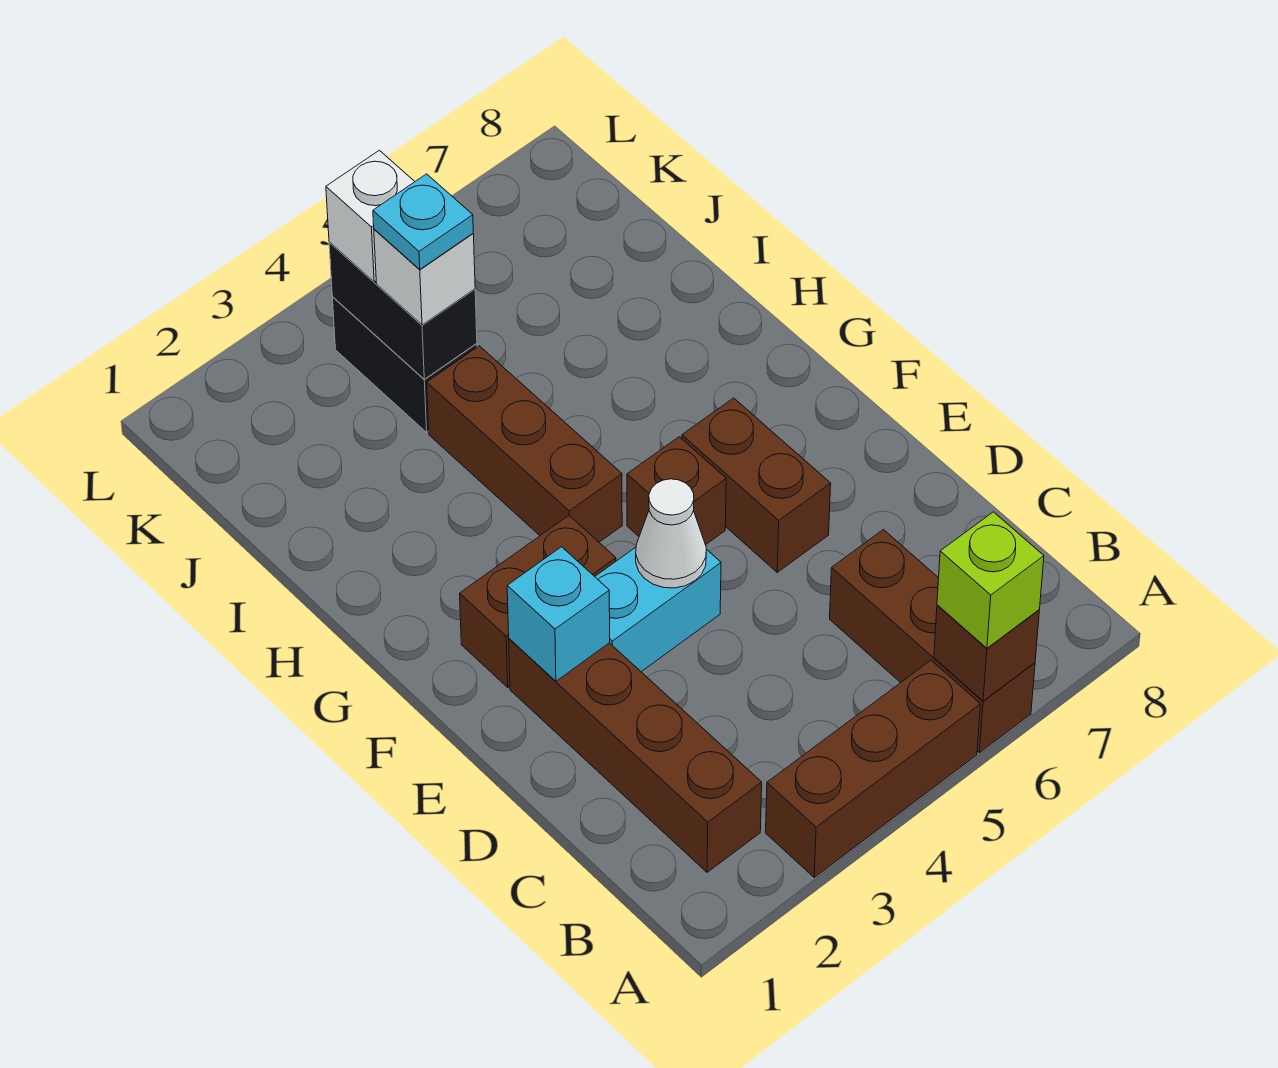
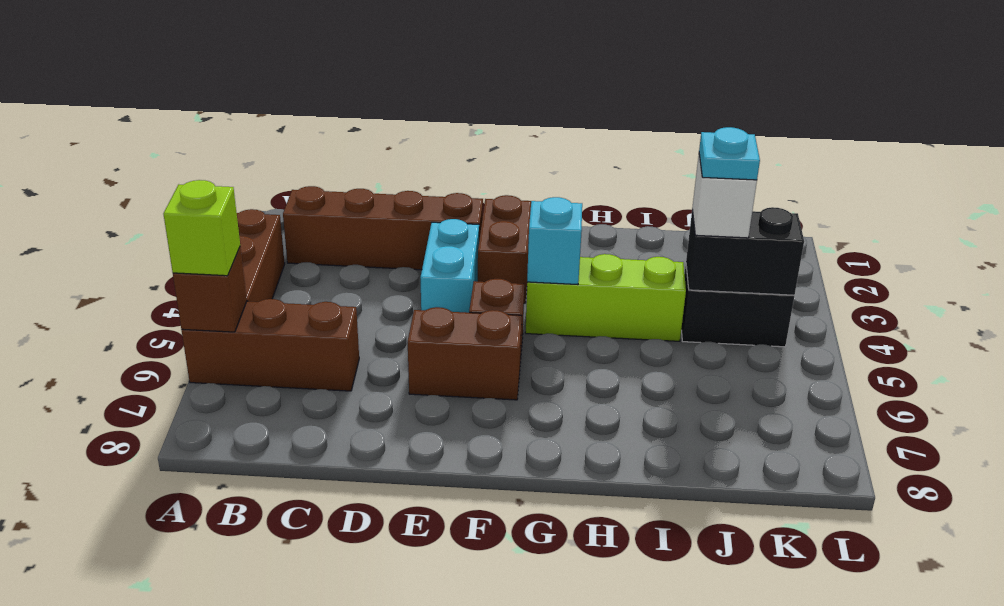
cyan brick E2 level 2 -> cyan brick G4 level 2
white cone E4 level 2 -> none
brown brick G4:I4 level 1 -> lime brick G4:I4 level 1
white brick K4 level 3 -> none

